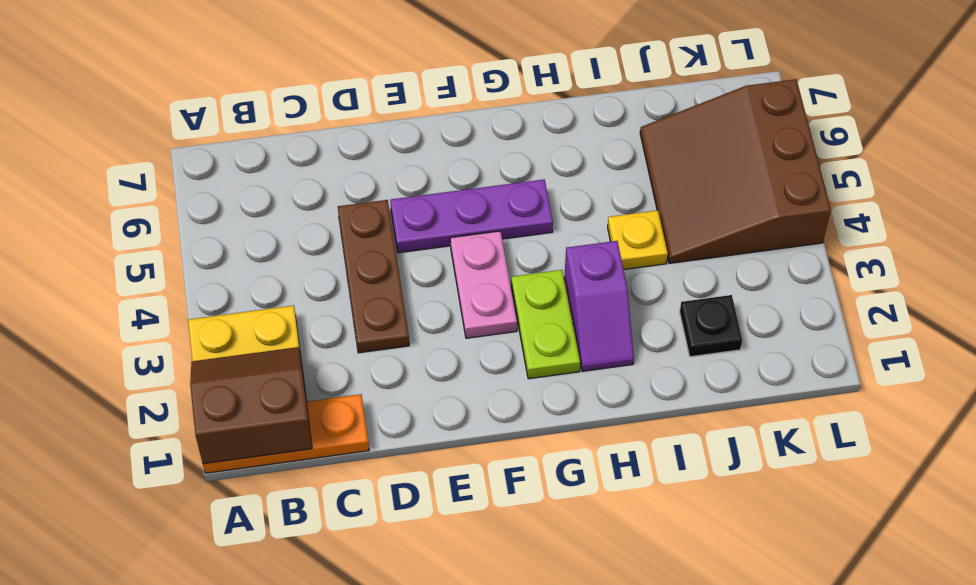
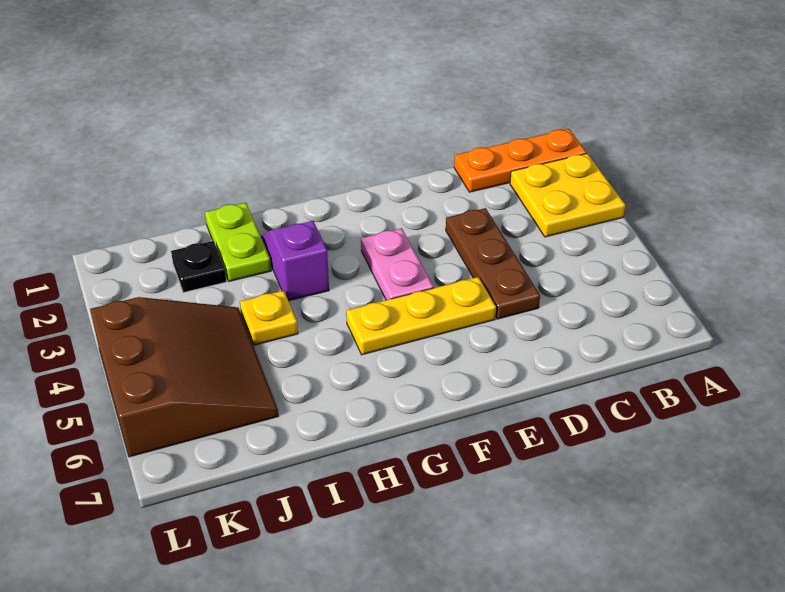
brown slope A1:B2 level 2 top 1 -> none
purple plate E5:G5 level 1 -> yellow plate E5:G5 level 1
lime plate G2:G3 level 1 -> lime plate I1:I2 level 1

